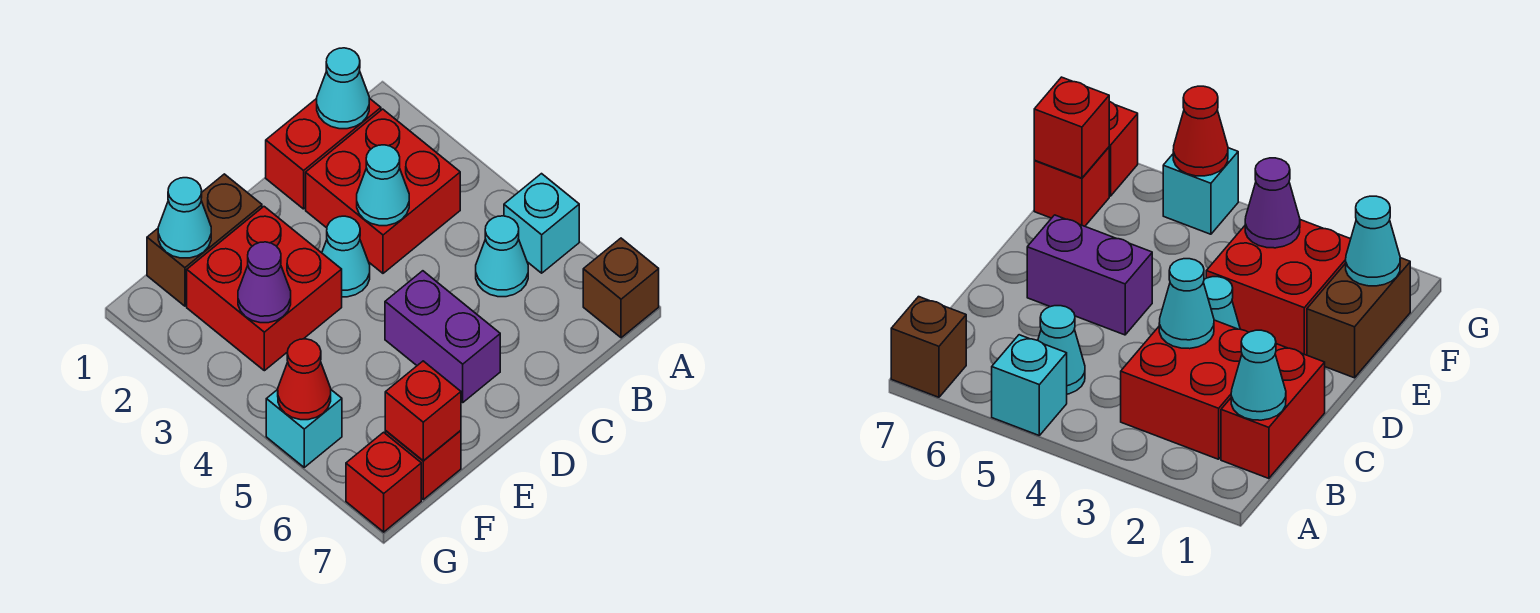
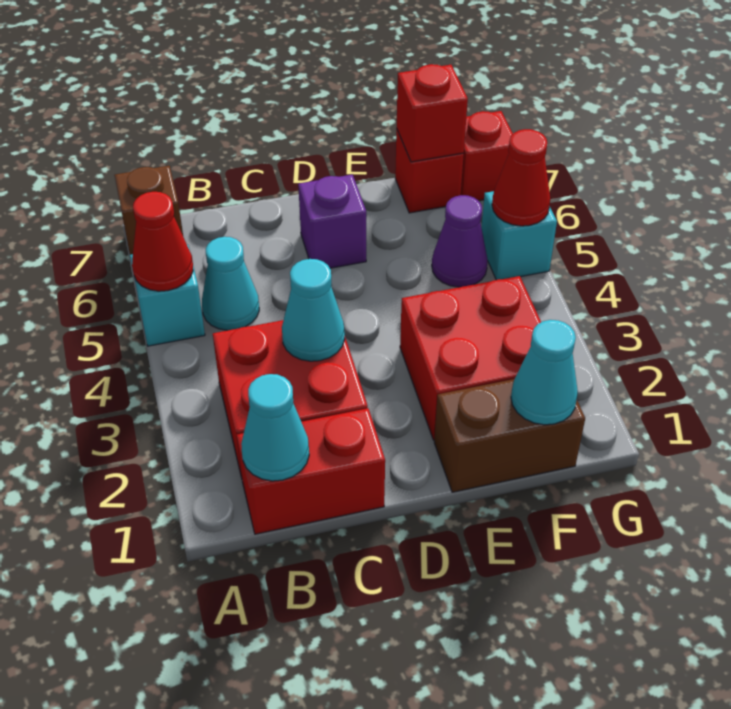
none -> red cone A5 level 2
cyan cone D3 level 1 -> none
purple brick D5:D6 level 1 -> purple brick D6 level 1
purple cone F3 level 2 -> purple cone F5 level 1

